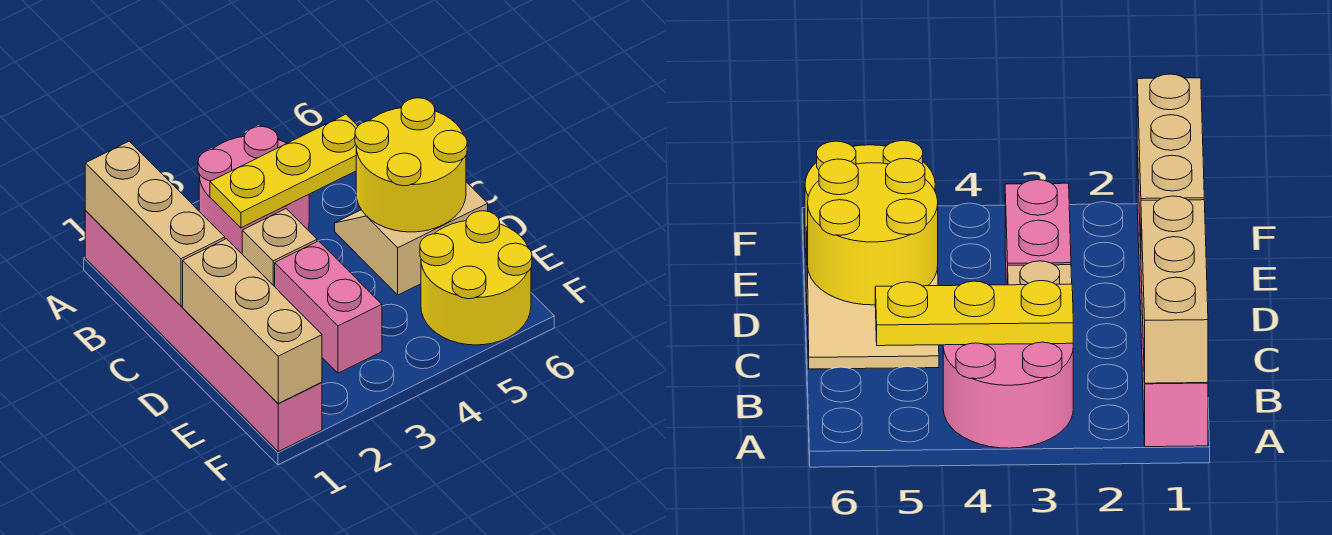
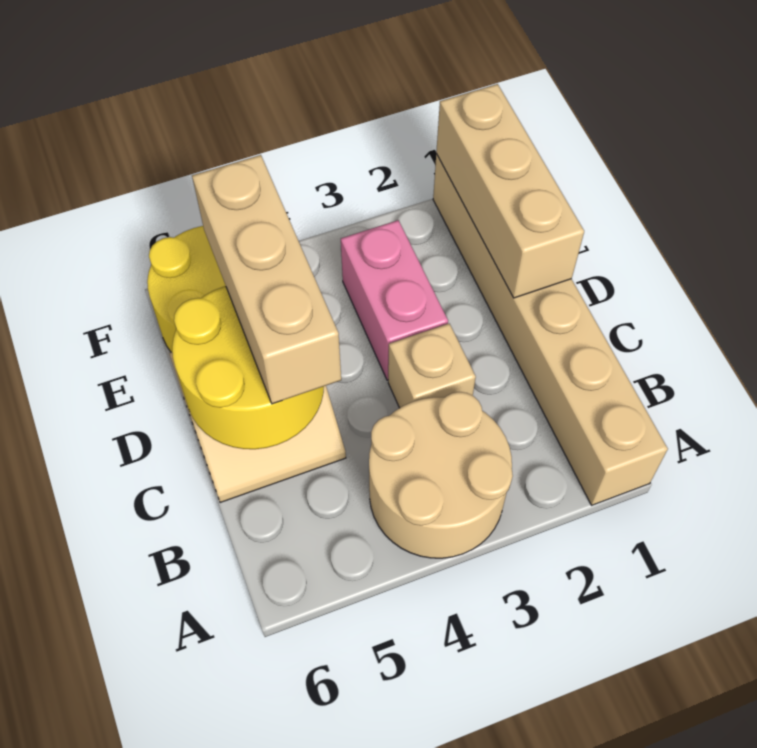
pink brick A1:F1 level 1 -> tan brick A1:F1 level 1
tan brick A1:C1 level 2 -> tan brick C5:E5 level 3
pink round brick A3:B4 level 1 -> tan round brick A3:B4 level 1
yellow plate B3:B5 level 2 -> none

